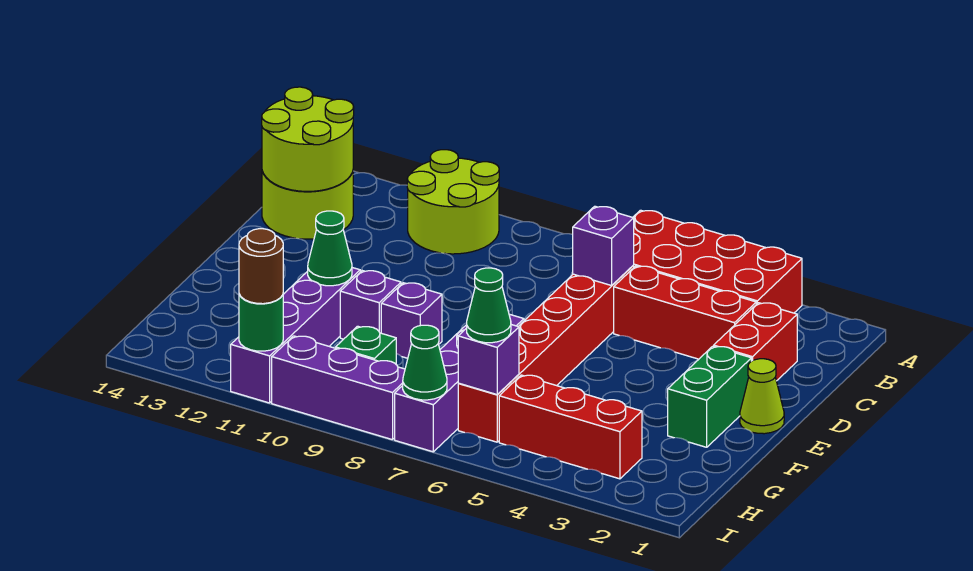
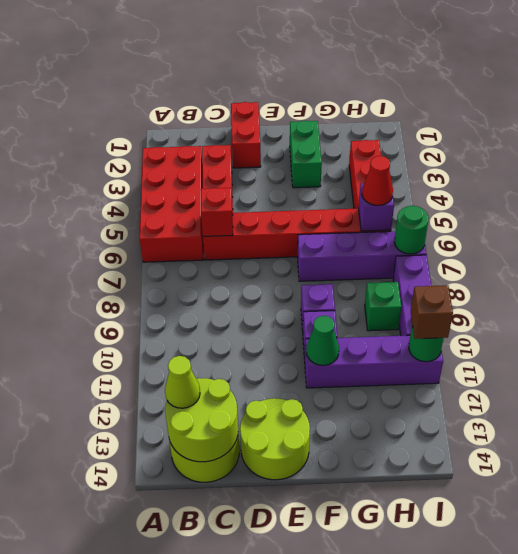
lime round brick A10:B11 level 1 -> lime round brick D13:E14 level 1
red brick C2:D2 level 1 -> red brick D1:D2 level 1
purple brick C6 level 2 -> red brick C6 level 2
lime cone E1 level 1 -> lime cone B13 level 3
green brick E2:F2 level 1 -> green brick F2:F3 level 1
green cone H6 level 3 -> red cone H6 level 3
green cone I7 level 2 -> green round brick I7 level 2
brown round brick I11 level 3 -> brown brick I11 level 3

